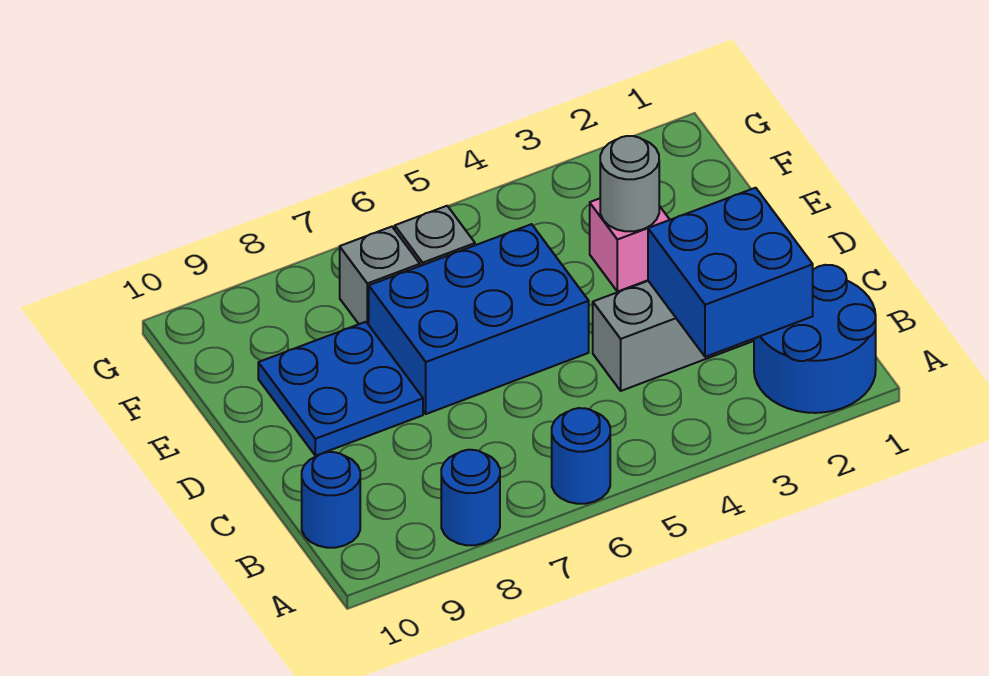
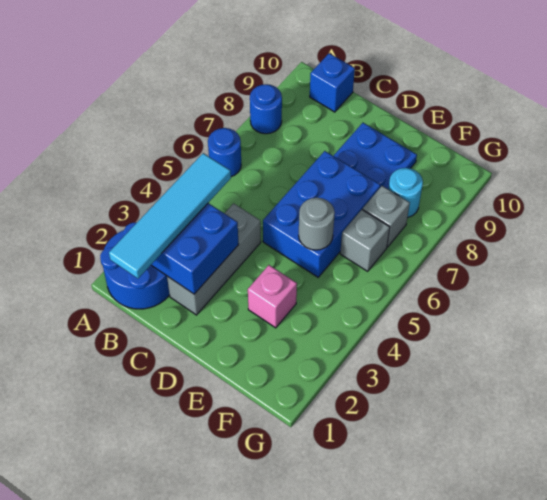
none -> cyan tile B1:B4 level 3
blue round brick B10 level 1 -> blue brick B10 level 1
grey round brick E3 level 2 -> grey round brick E5 level 2
none -> cyan round brick F8 level 1

